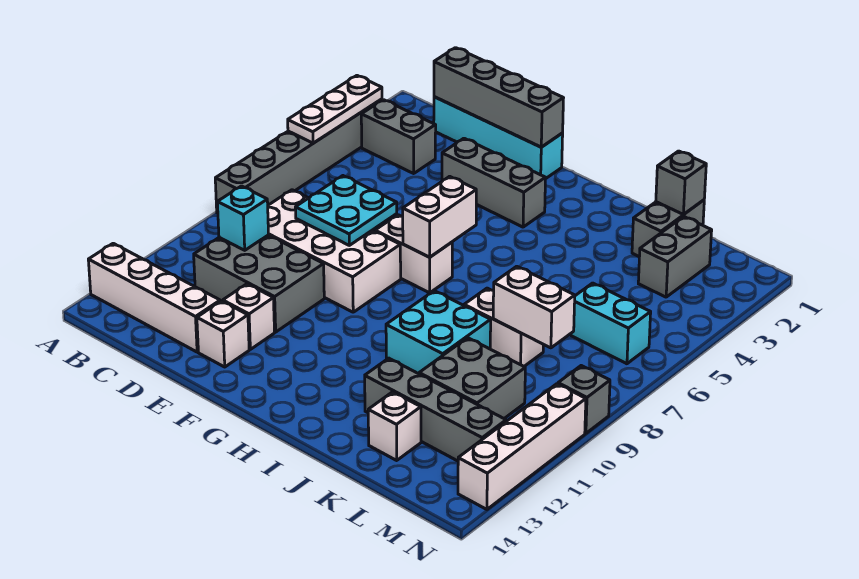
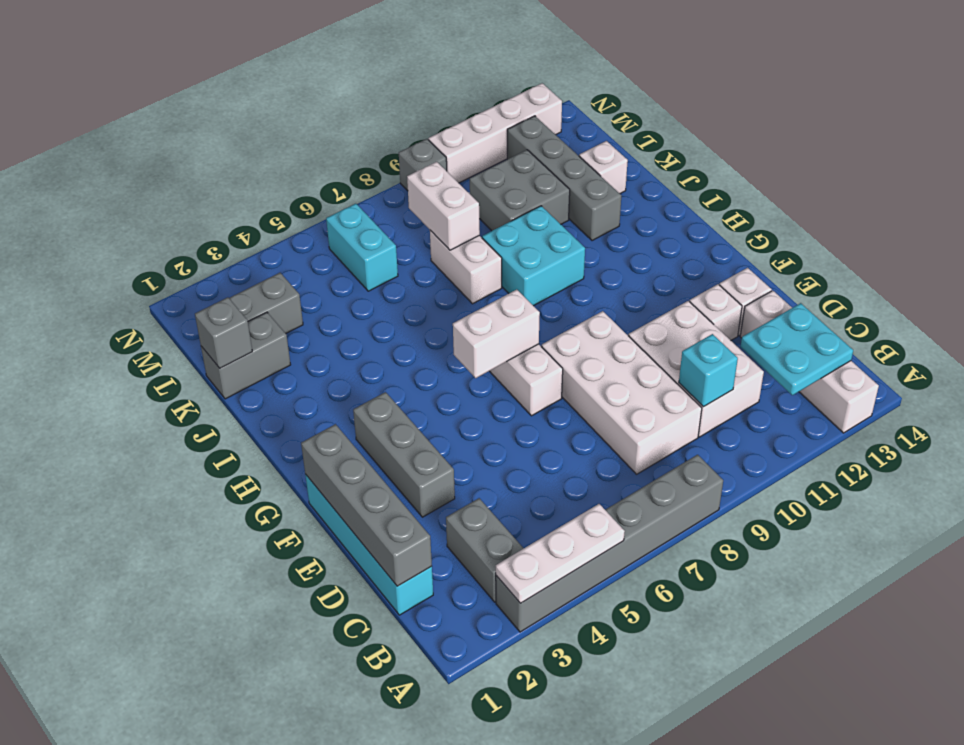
grey brick C10:E11 level 1 -> white brick C10:E11 level 1
cyan plate D7:E8 level 2 -> cyan plate B12:C13 level 2

